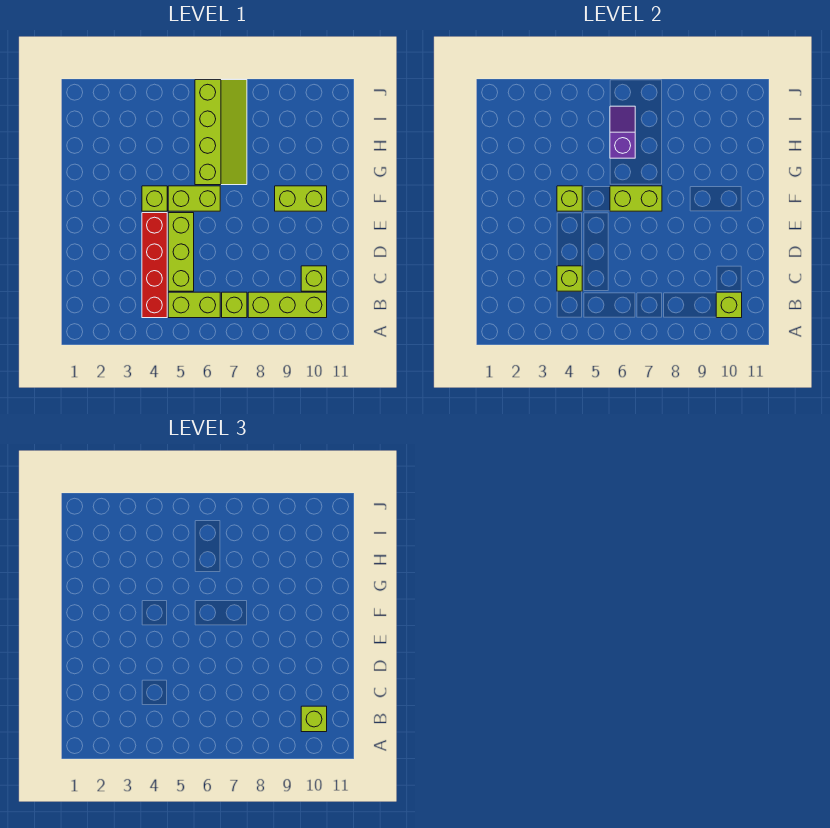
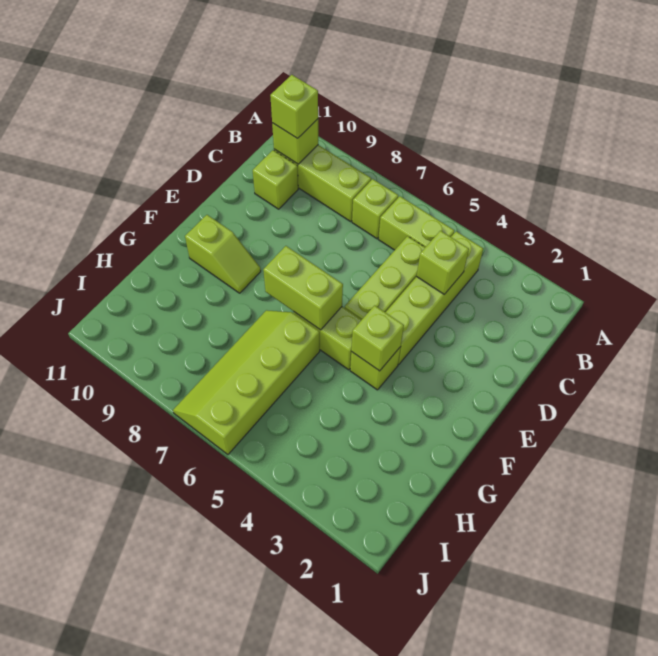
red brick B4:E4 level 1 -> lime brick B4:E4 level 1
lime brick F9:F10 level 1 -> lime slope F9:F10 level 1 top 10
purple slope H6:I6 level 2 top H -> none

